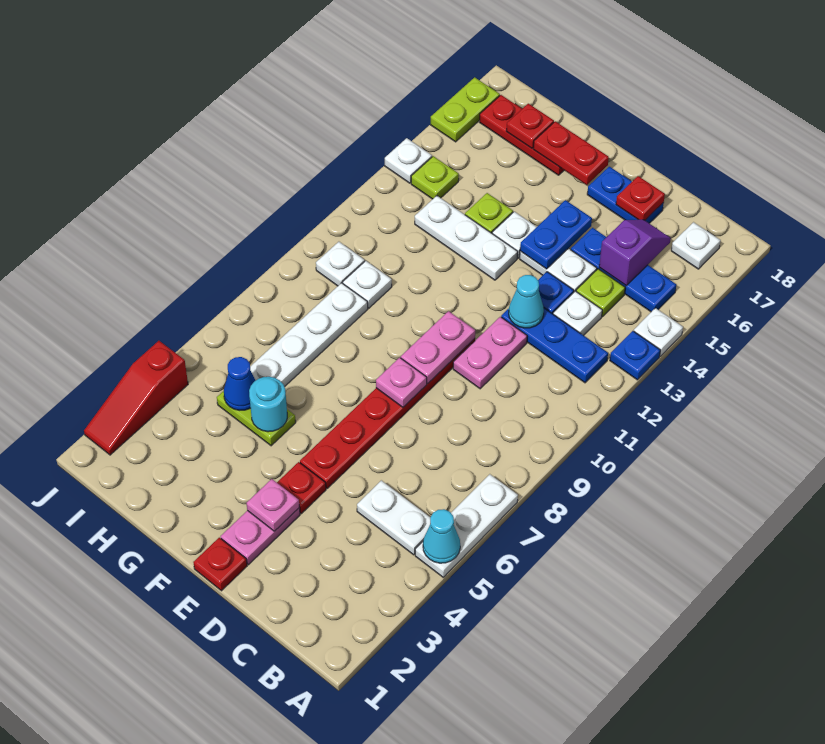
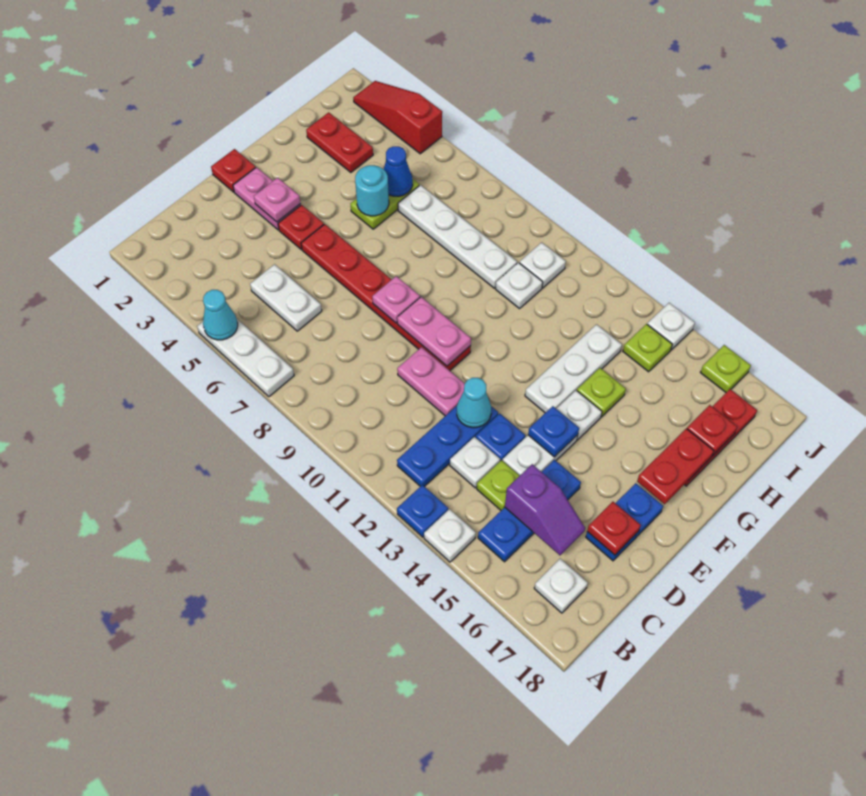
white plate B5:C5 level 1 -> white plate C5:C6 level 1
blue plate E14:E15 level 2 -> blue plate E14 level 2
none -> red plate H2:H3 level 1
lime plate J16:J17 level 1 -> lime plate J16 level 1

